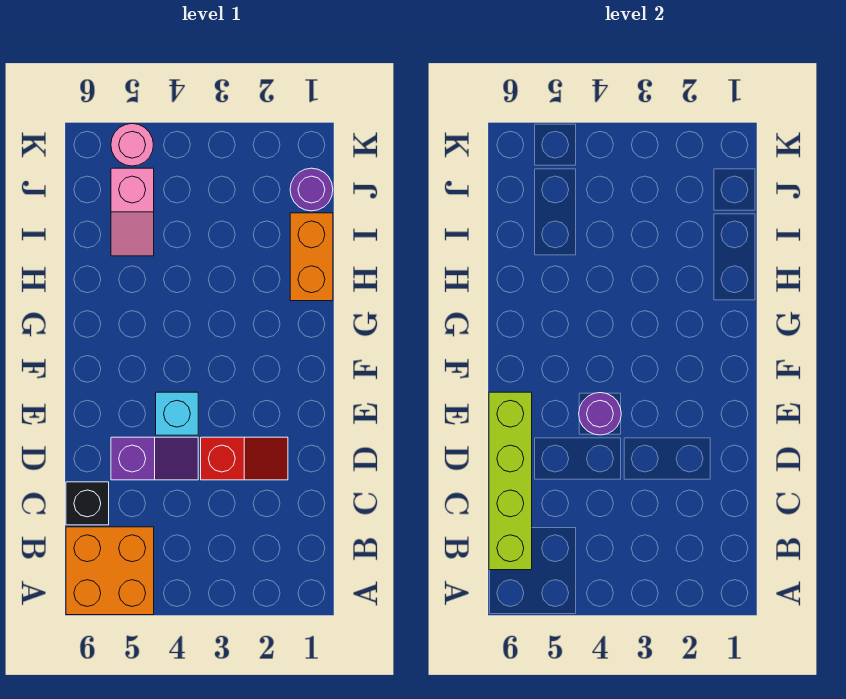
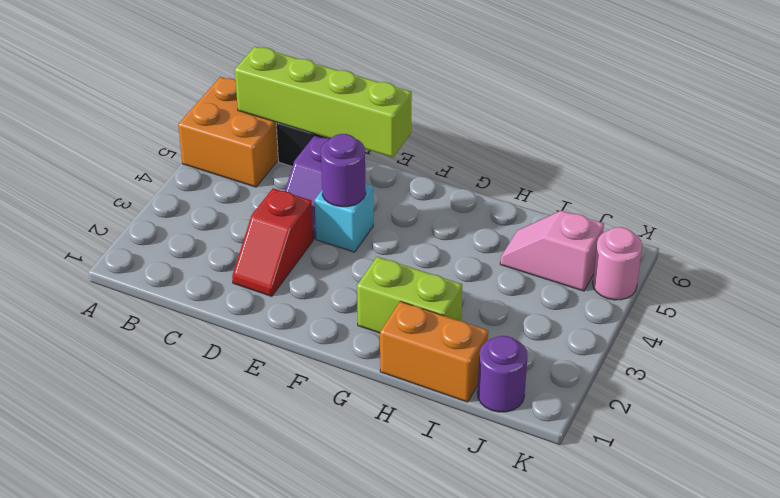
none -> lime brick G2:H2 level 1

